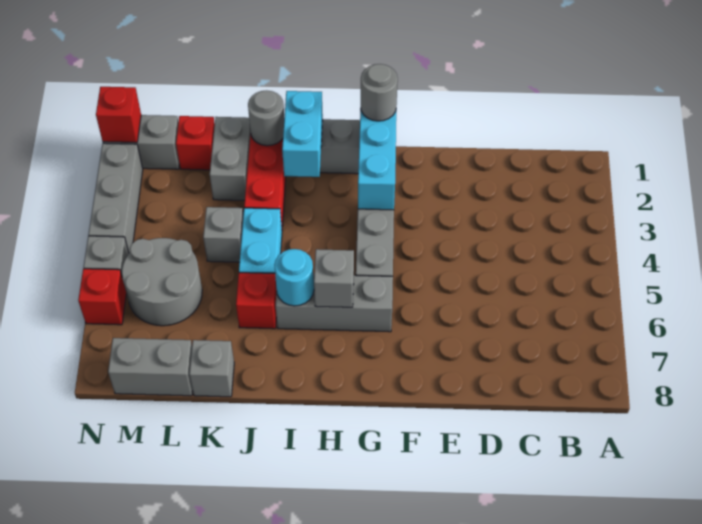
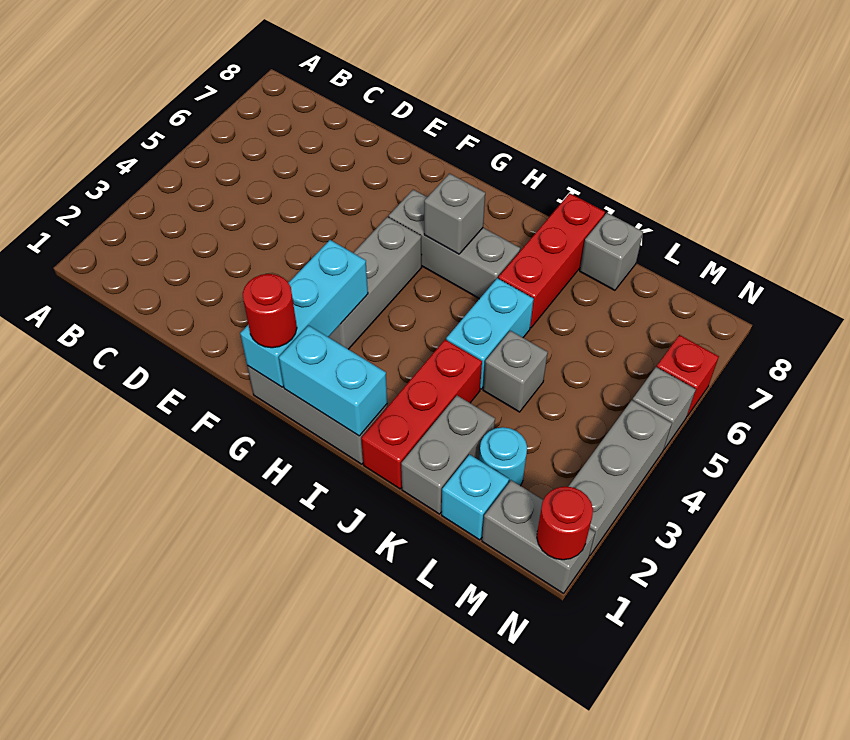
grey round brick G1 level 3 -> red round brick G1 level 3
cyan brick I1:I2 level 2 -> cyan brick H1:I1 level 2
cyan round brick I6 level 2 -> cyan round brick L2 level 1
grey round brick J1 level 2 -> none
red brick J6 level 1 -> red brick J6:J8 level 1
red brick L1 level 1 -> cyan brick L1 level 1
grey round brick L5:M6 level 1 -> none
grey brick L8:M8 level 1 -> none
red brick N1 level 2 -> red round brick N1 level 2

